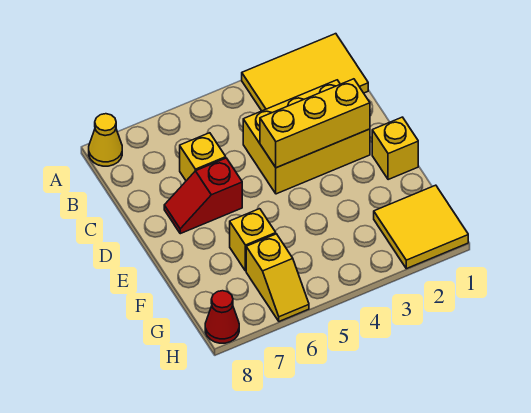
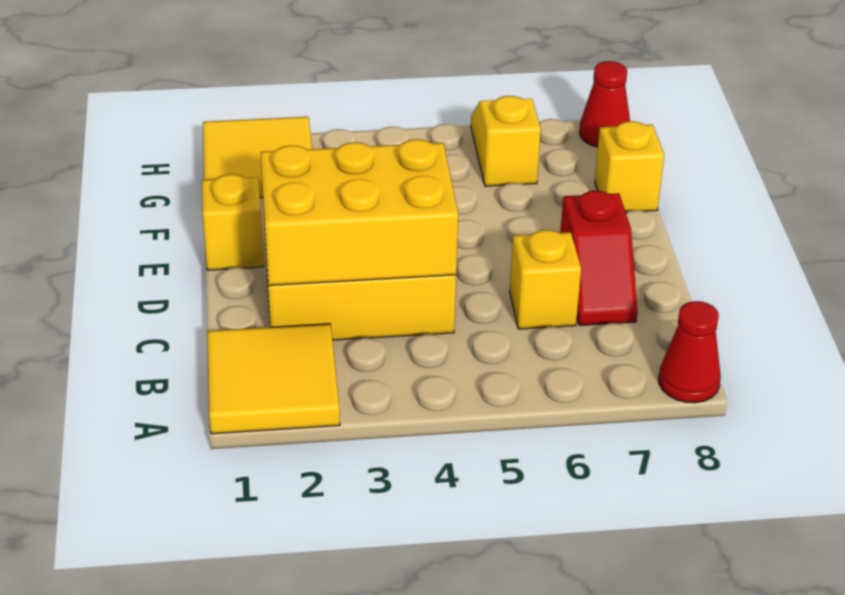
yellow tile A1:B3 level 1 -> yellow tile A1:B2 level 1
yellow cone A8 level 1 -> red cone A8 level 1
yellow brick D2:D4 level 2 -> yellow brick C2:D4 level 2
red slope D6:D7 level 1 top 6 -> red slope C7:D7 level 1 top D
yellow brick F6 level 1 -> yellow brick F8 level 1

